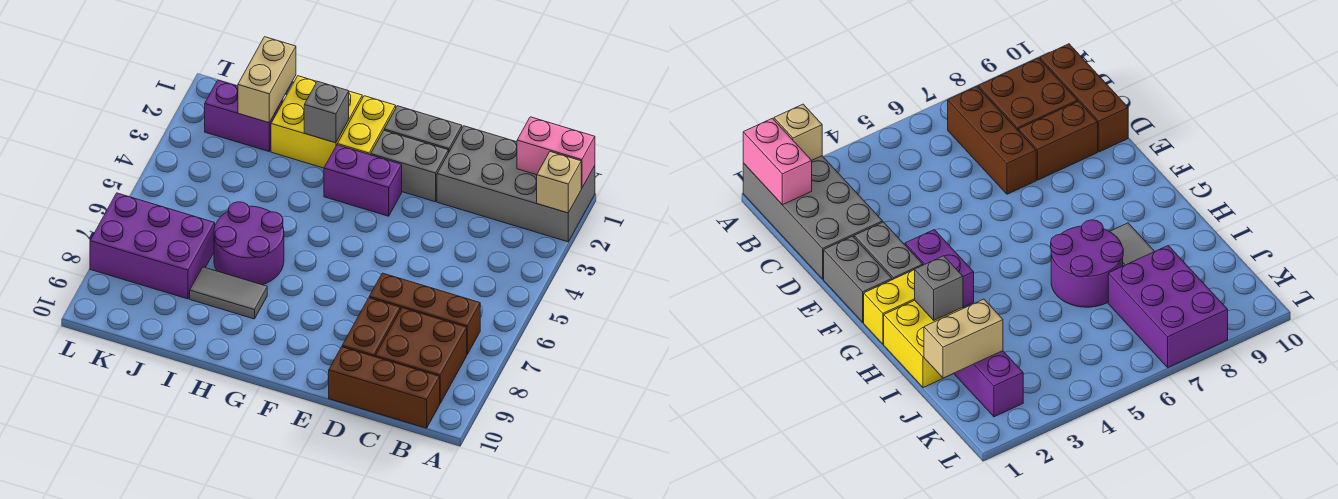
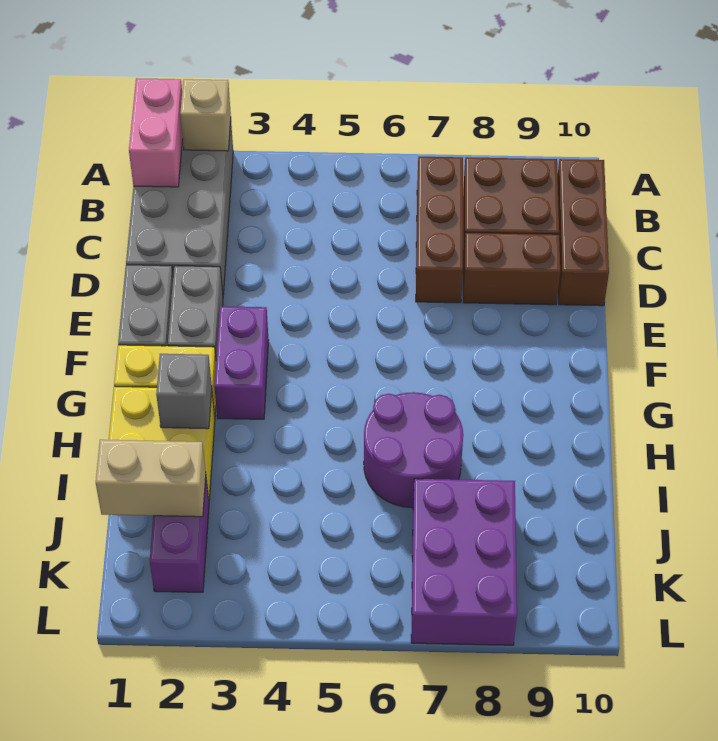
grey tile H8:I8 level 1 -> none

